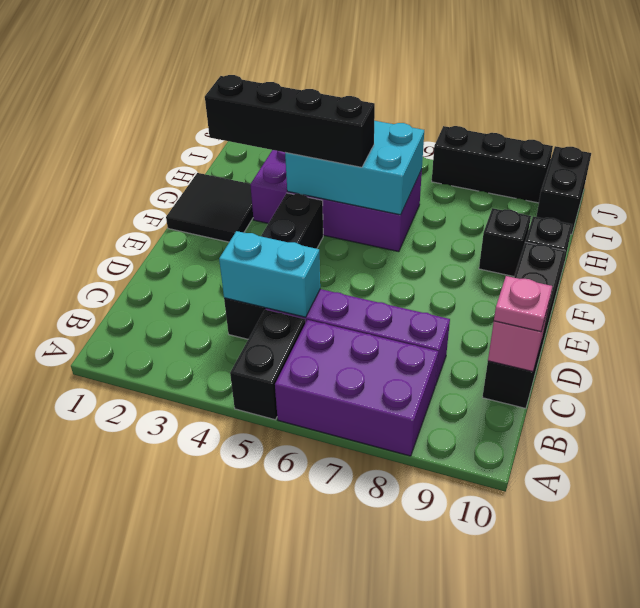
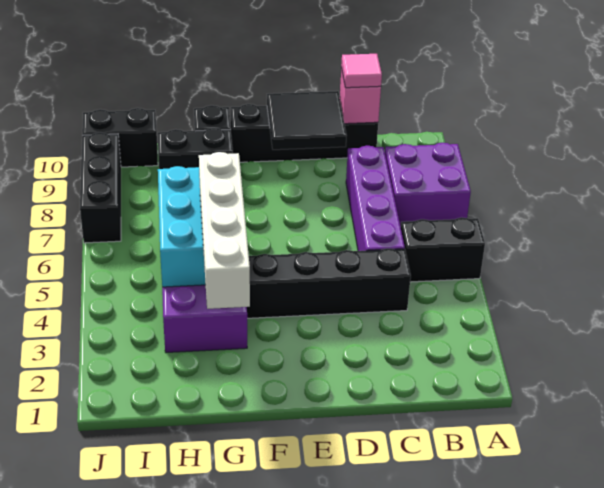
purple brick A6:B8 level 1 -> purple brick A7:B8 level 1
cyan brick C4:C5 level 2 -> none
pink plate C10 level 3 -> pink tile C10 level 3
black tile F1:G2 level 1 -> black tile D9:E10 level 2
black brick G2:G5 level 3 -> white brick G2:G5 level 3
black brick G9 level 1 -> black brick G9:H9 level 1

